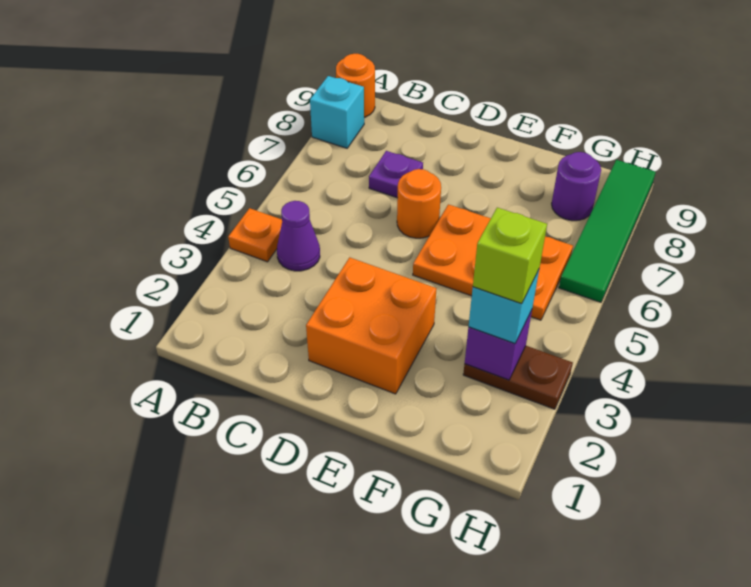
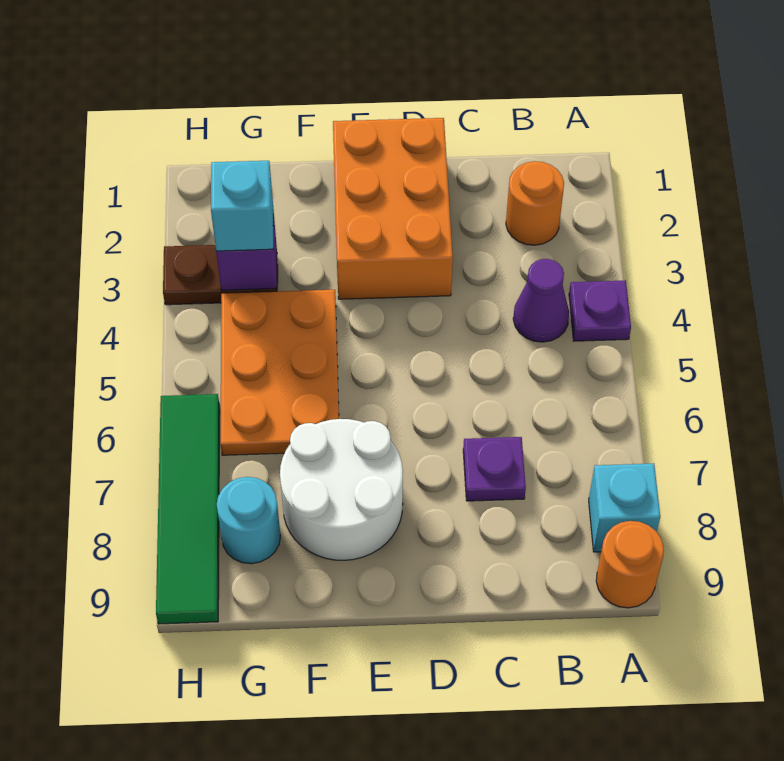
orange plate A4 level 1 -> purple plate A4 level 1
orange brick D2:E3 level 1 -> orange brick D1:E3 level 1
orange round brick D6 level 1 -> orange round brick B2 level 1
orange plate E5:G6 level 1 -> orange plate F4:G6 level 1
none -> white round brick E7:F8 level 1
lime brick G3 level 4 -> none
purple round brick G8 level 1 -> cyan round brick G8 level 1

